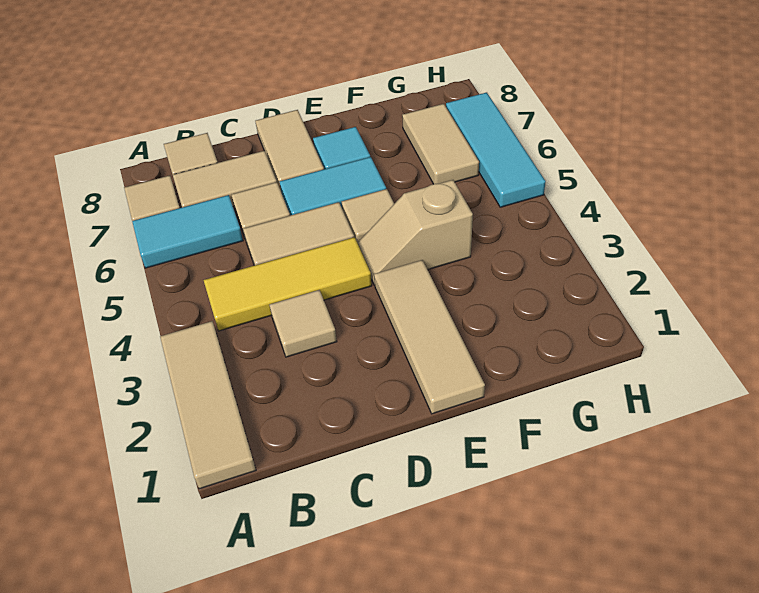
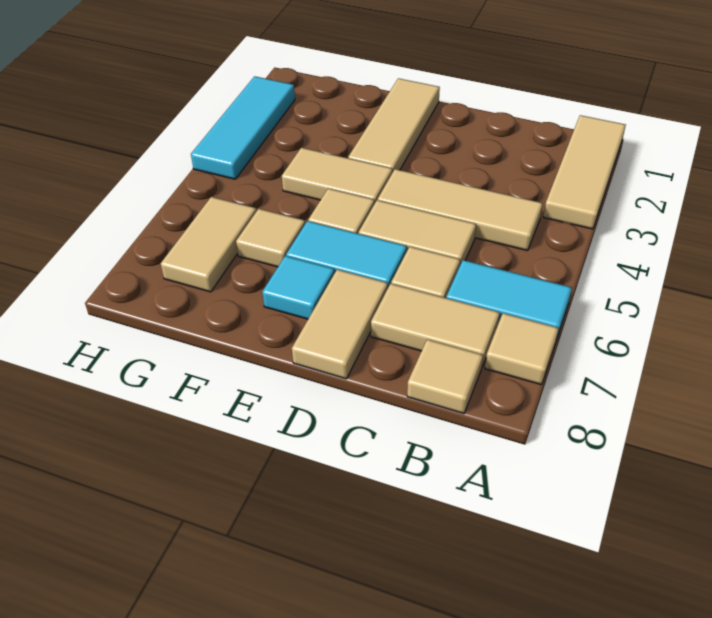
yellow tile B4:D4 level 1 -> tan tile B4:D4 level 1
tan tile C3 level 1 -> tan tile F6 level 1
tan slope E4:F4 level 1 top F -> tan tile E4:F4 level 1
cyan tile H5:H7 level 1 -> cyan tile H2:H4 level 1

